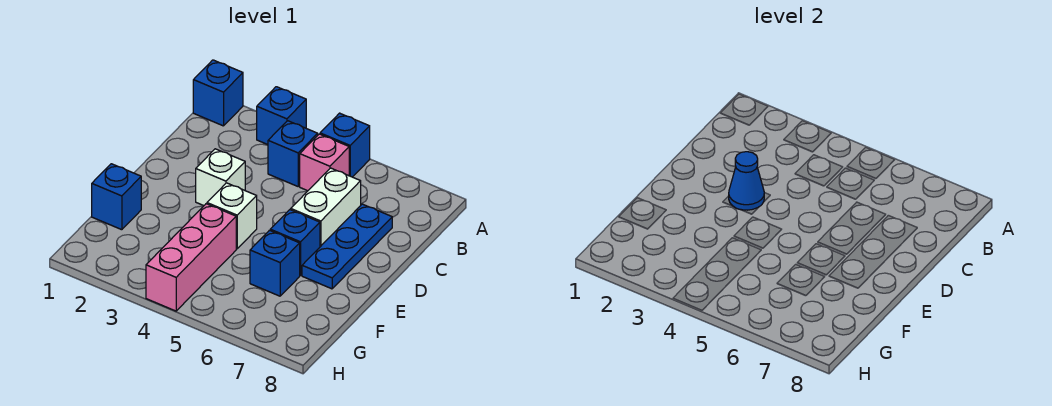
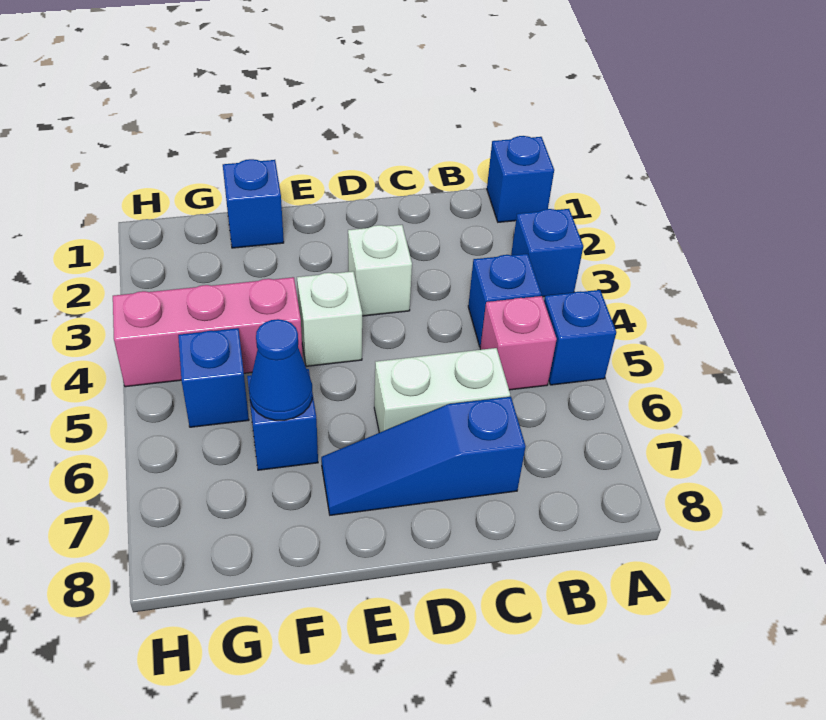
blue plate C7:E7 level 1 -> blue slope C7:E7 level 1 top C
blue cone D3 level 2 -> blue cone F6 level 2
blue brick E6 level 1 -> blue brick G5 level 1

